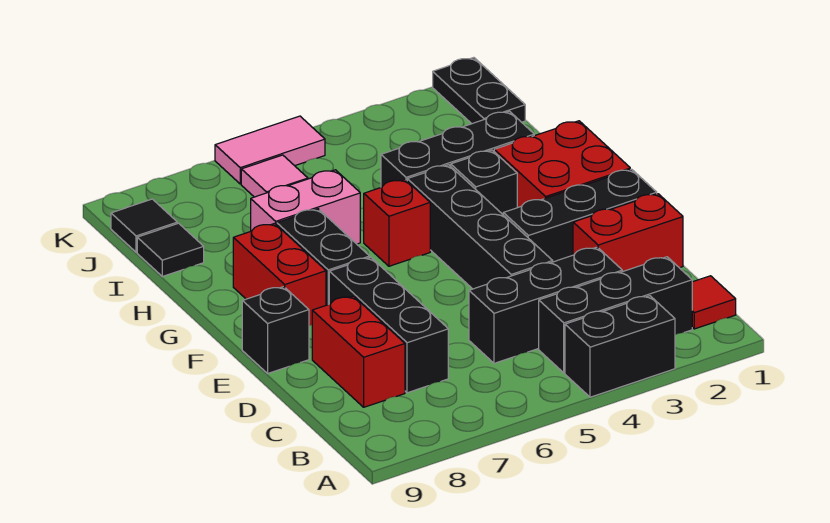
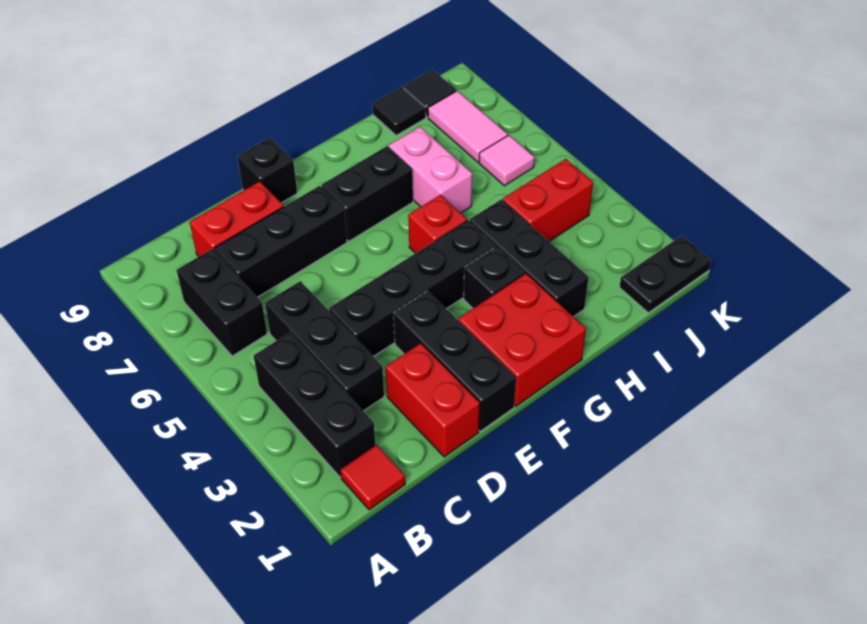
black brick A3:A4 level 1 -> black brick B6:B7 level 1
red brick F8:G8 level 1 -> red brick I4:J4 level 1
pink tile K5:K6 level 1 -> pink tile J7:J8 level 1

